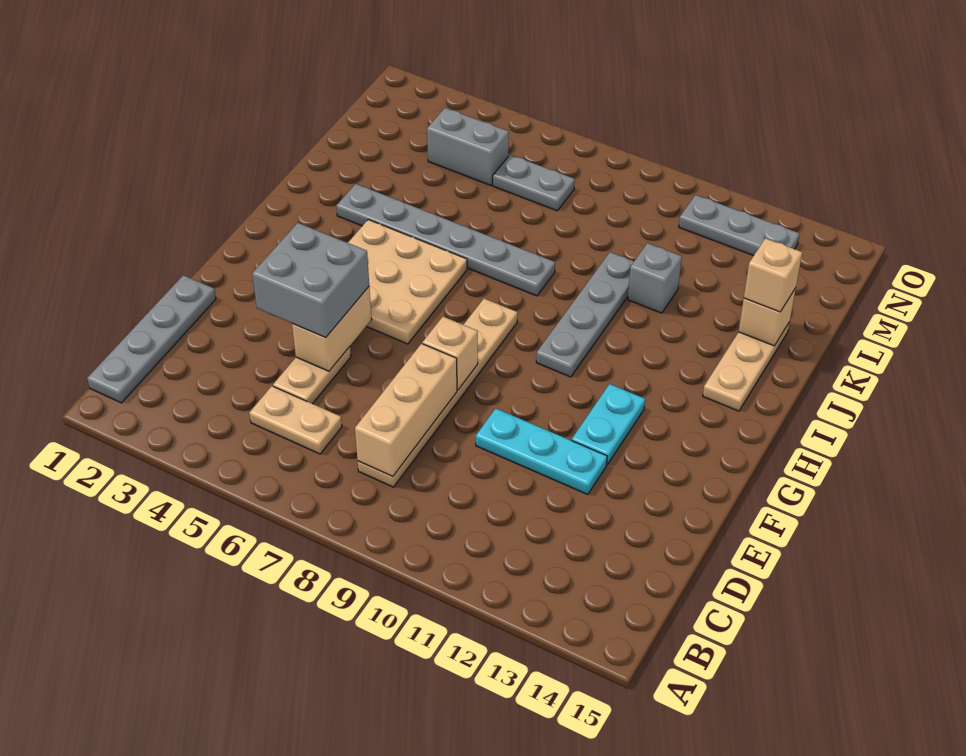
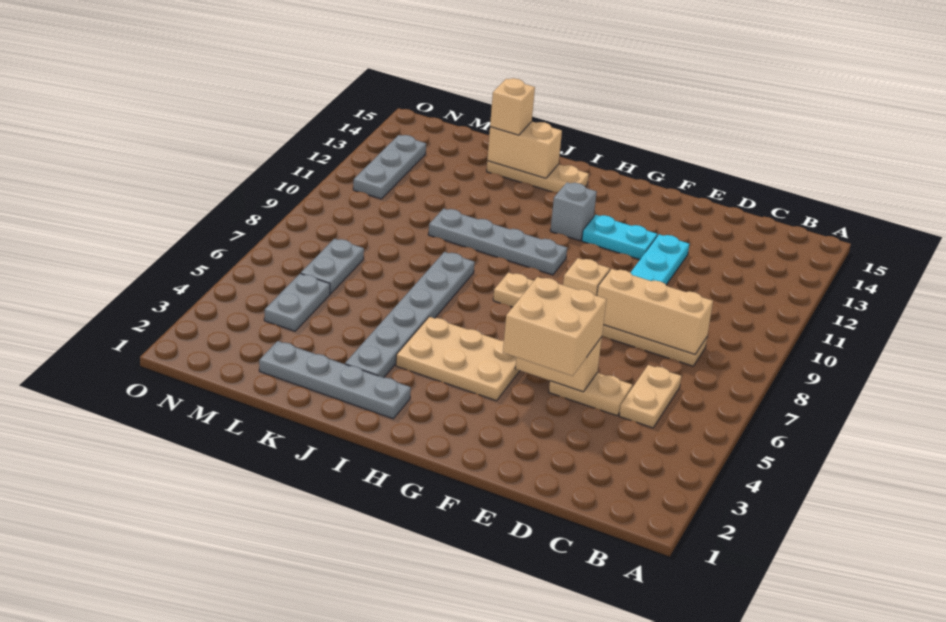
grey plate B1:E1 level 1 -> grey plate I2:L2 level 1
grey brick E4:F5 level 3 -> tan brick E4:F5 level 3
tan plate G4:I6 level 1 -> tan plate G4:I5 level 1
grey brick K11 level 1 -> grey brick H12 level 1
tan brick K14 level 2 -> tan brick J14:K14 level 2
grey brick M4:M5 level 1 -> grey plate M4:M5 level 1

